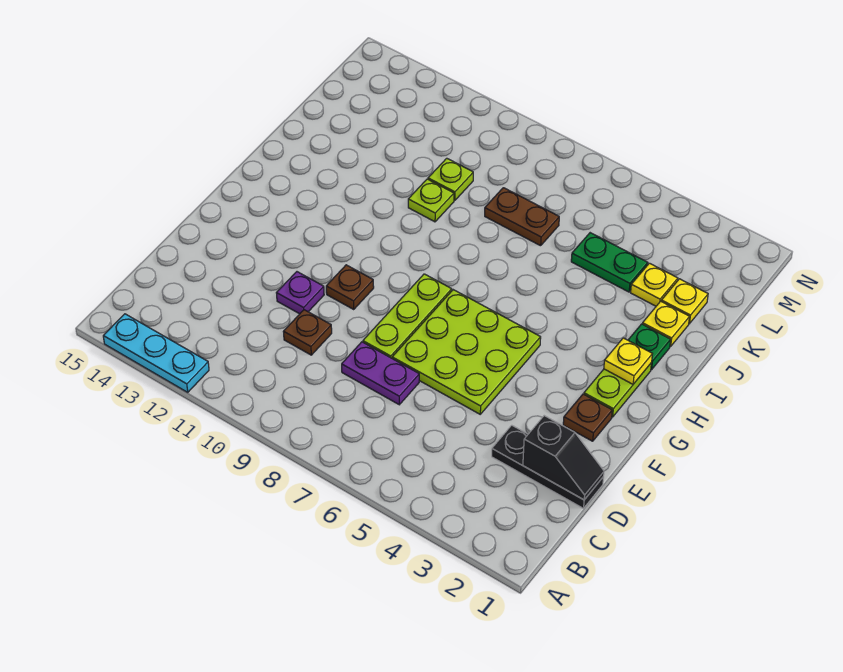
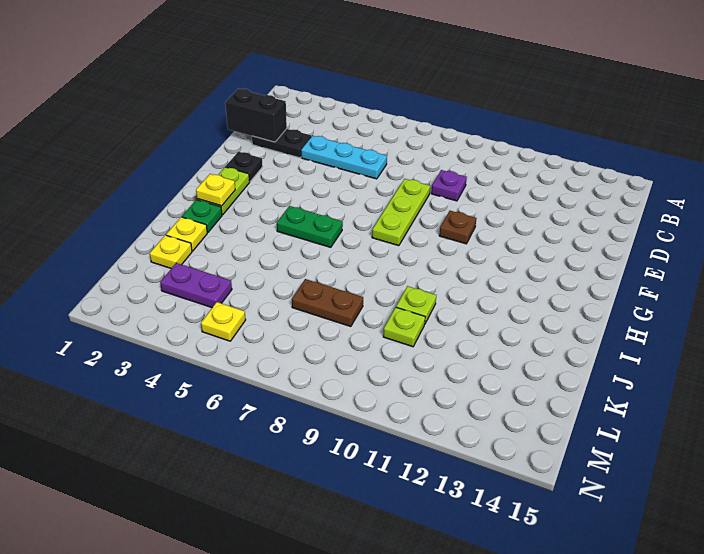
cyan plate A12:A14 level 1 -> cyan plate D4:D6 level 1
black plate D1:D3 level 1 -> black plate D2:D3 level 1
black slope D1:D2 level 2 top 2 -> black brick D1:D2 level 2
purple plate D7:D8 level 1 -> purple plate L3:L4 level 1
brown plate D10 level 1 -> none
lime plate E5:G7 level 1 -> none
purple plate E11 level 1 -> purple plate D9 level 1
brown plate F2 level 1 -> black plate F2 level 1
yellow plate K3 level 1 -> yellow plate M5 level 1
green plate K4:K5 level 1 -> green plate H5:H6 level 1

